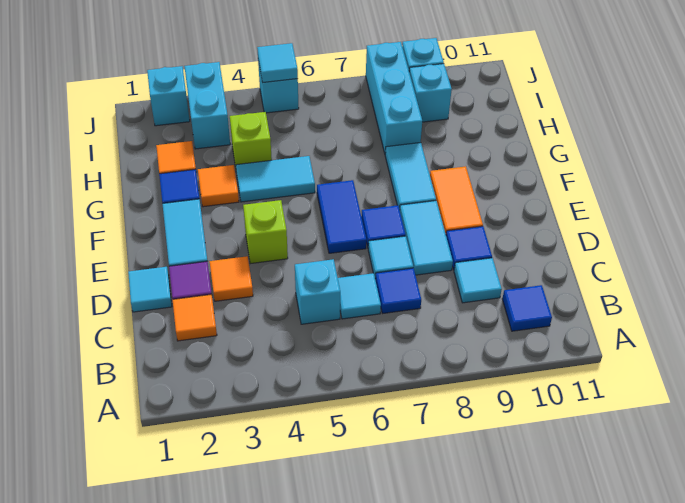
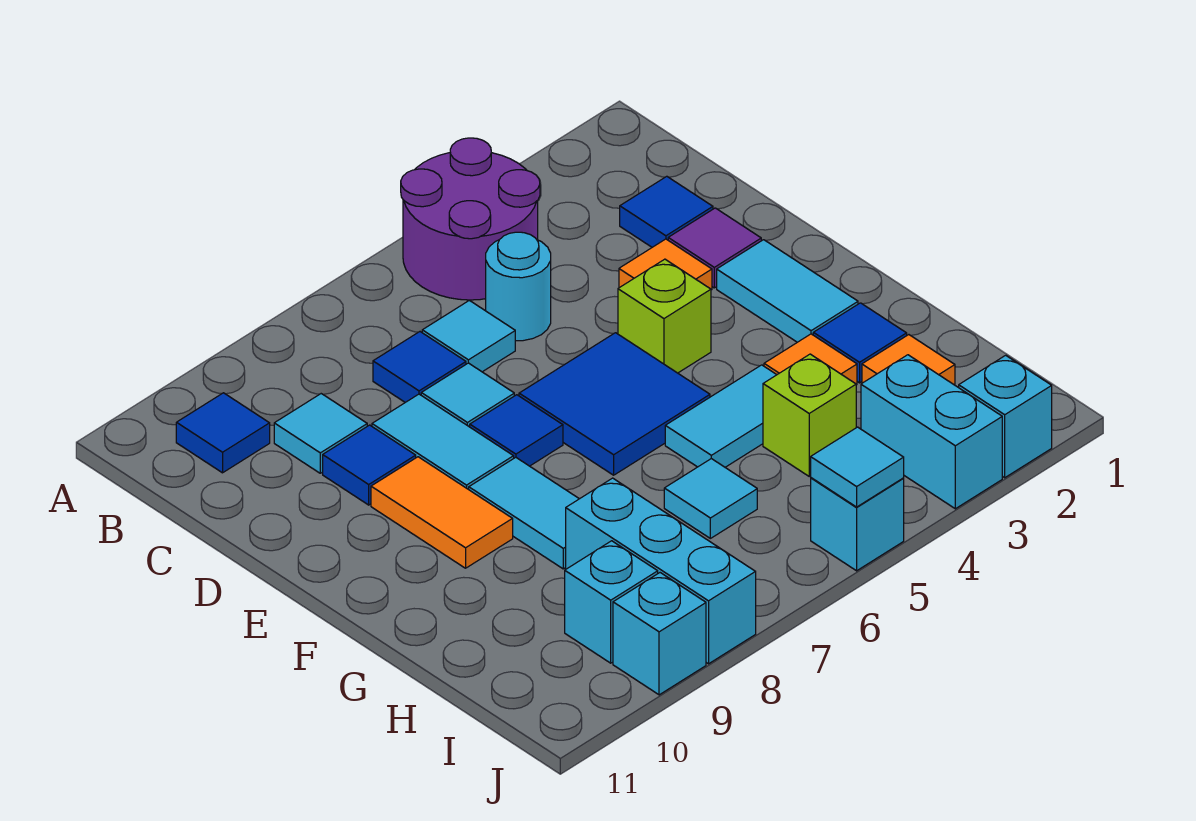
none -> purple round brick A4:B5 level 1
orange tile C2 level 1 -> blue tile C2 level 1
cyan brick C5 level 1 -> cyan round brick C5 level 1
cyan tile D1 level 1 -> cyan tile H6 level 1
blue tile E6:F6 level 1 -> blue tile E5:F6 level 1

